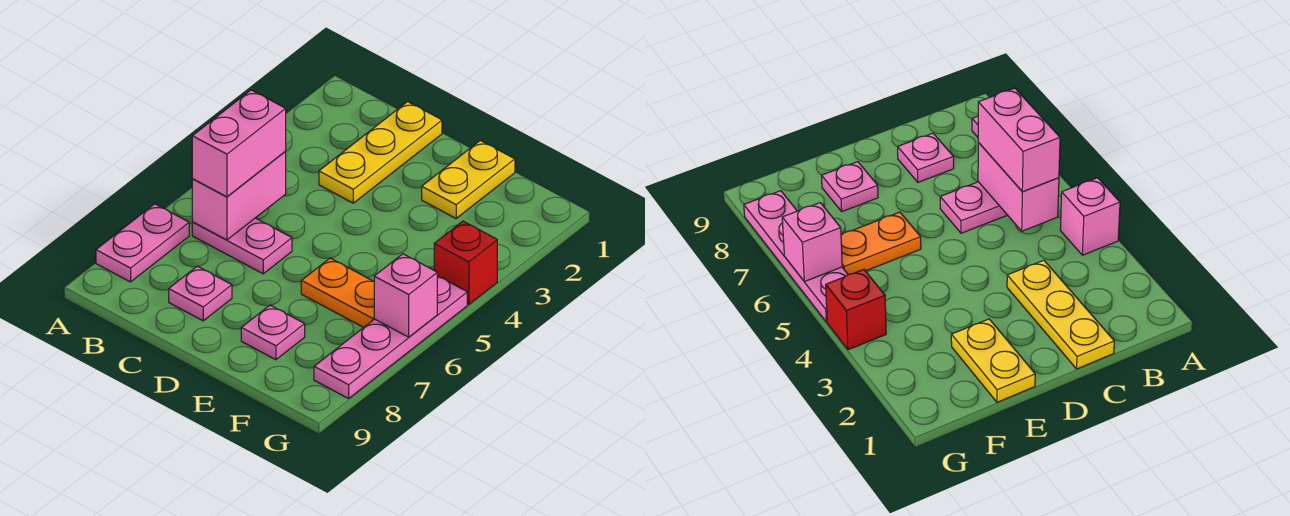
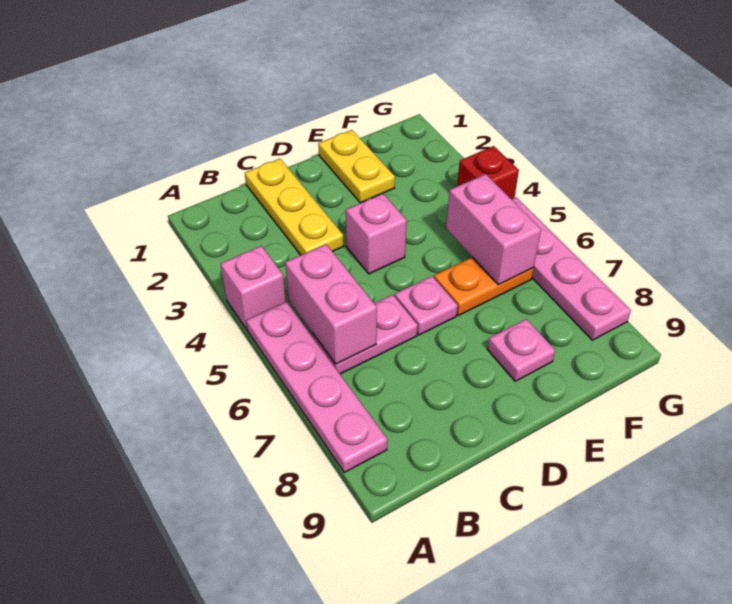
pink plate A7:A8 level 1 -> pink plate A5:A8 level 1
pink brick B5:B6 level 3 -> pink brick F5:F6 level 2
pink plate C8 level 1 -> pink plate D6 level 1
pink brick G6 level 2 -> pink brick D4 level 1

